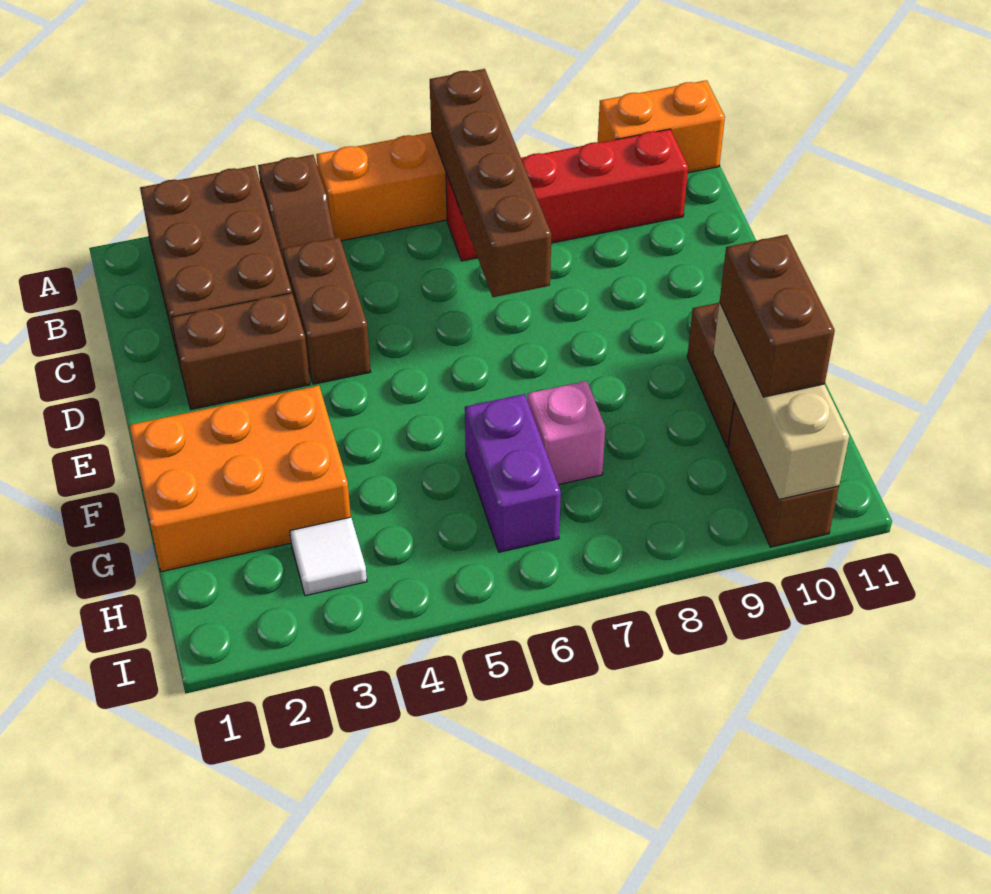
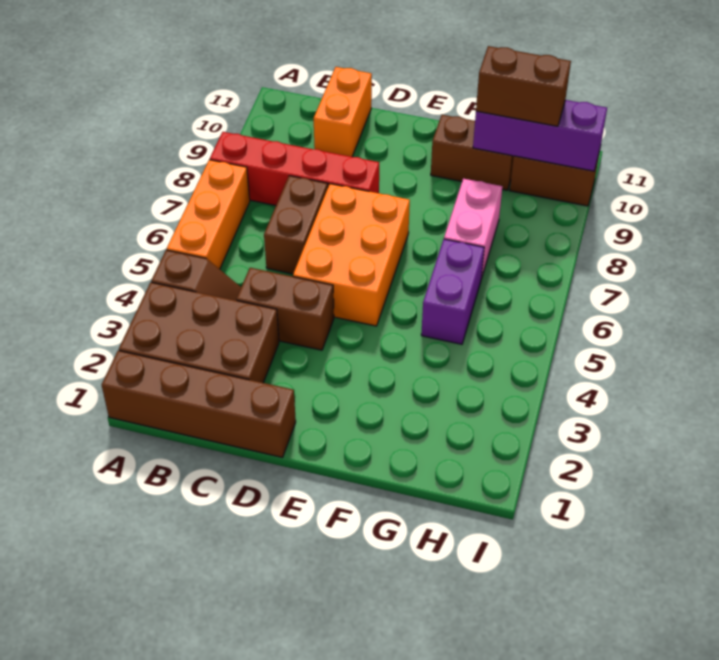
brown brick A7:D7 level 2 -> brown brick A1:D1 level 1
orange brick A10:A11 level 1 -> orange brick C10:C11 level 1
red brick B7:B10 level 1 -> red brick A8:D8 level 1
brown brick D2:D3 level 1 -> brown brick C6:C7 level 1
orange brick F1:G3 level 1 -> orange brick D5:E7 level 1
purple brick G6:H6 level 1 -> purple brick G5:G6 level 1
pink brick G7 level 1 -> pink brick G7:G8 level 1
tan brick G10:I10 level 2 -> purple brick G10:I10 level 2
white tile H3 level 1 -> none

